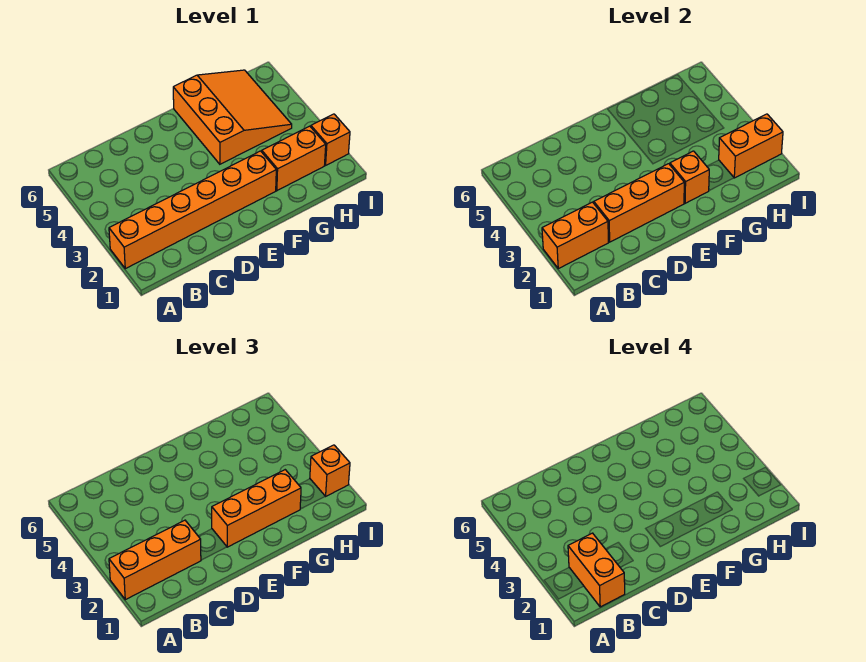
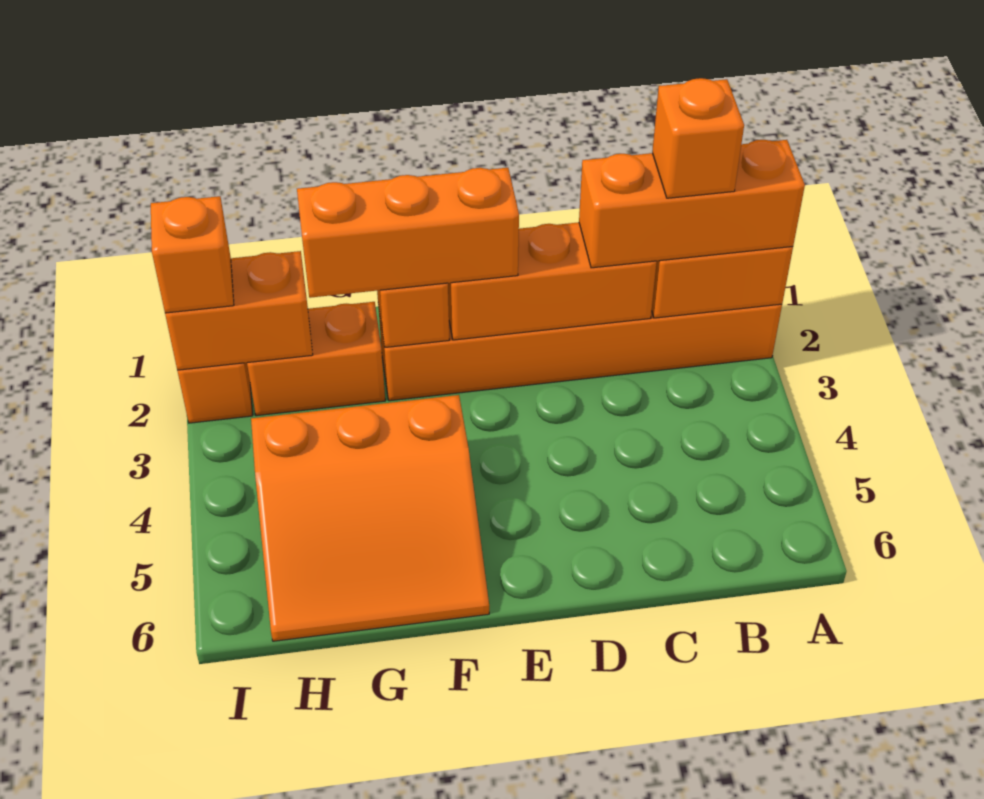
orange brick B1:B2 level 4 -> orange brick B2 level 4
orange slope F4:H6 level 1 top F -> orange slope F4:H6 level 1 top 4

